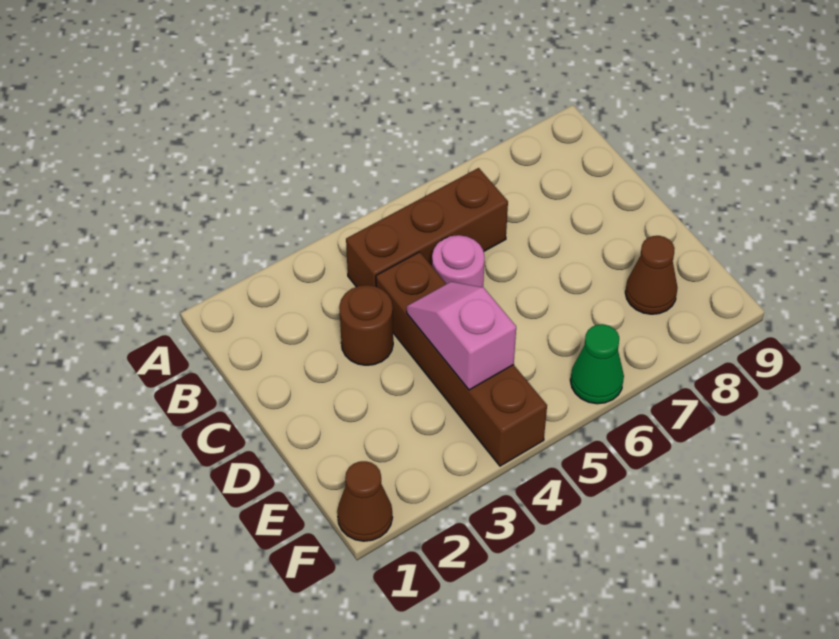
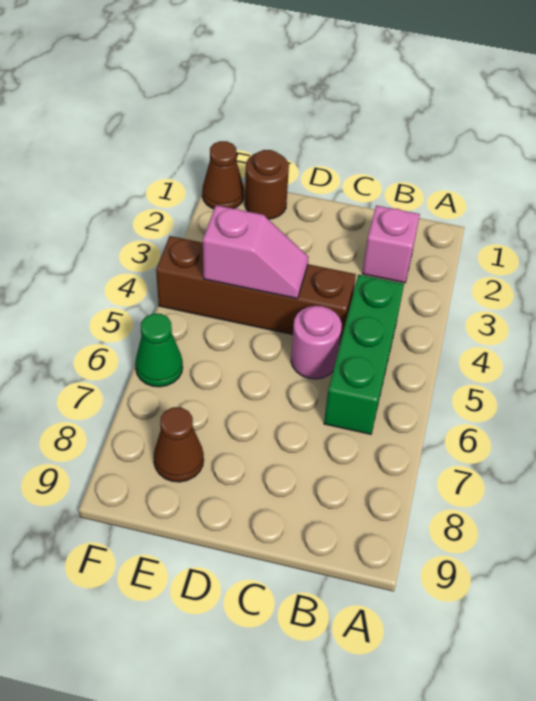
none -> pink brick B2 level 1
brown brick B4:B6 level 1 -> green brick B4:B6 level 1
brown round brick C3 level 1 -> brown round brick E1 level 1

